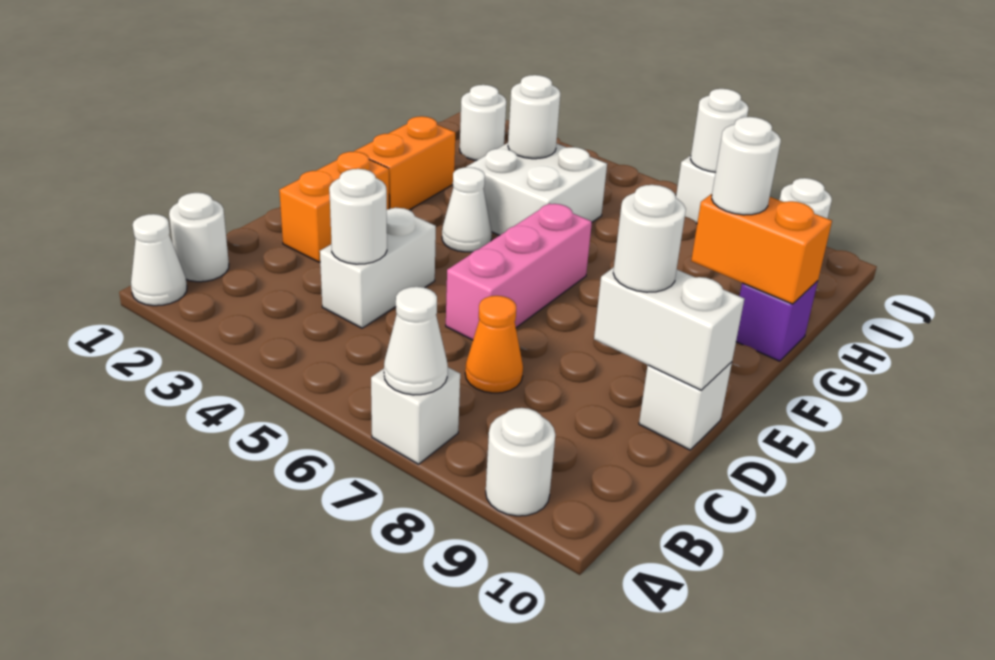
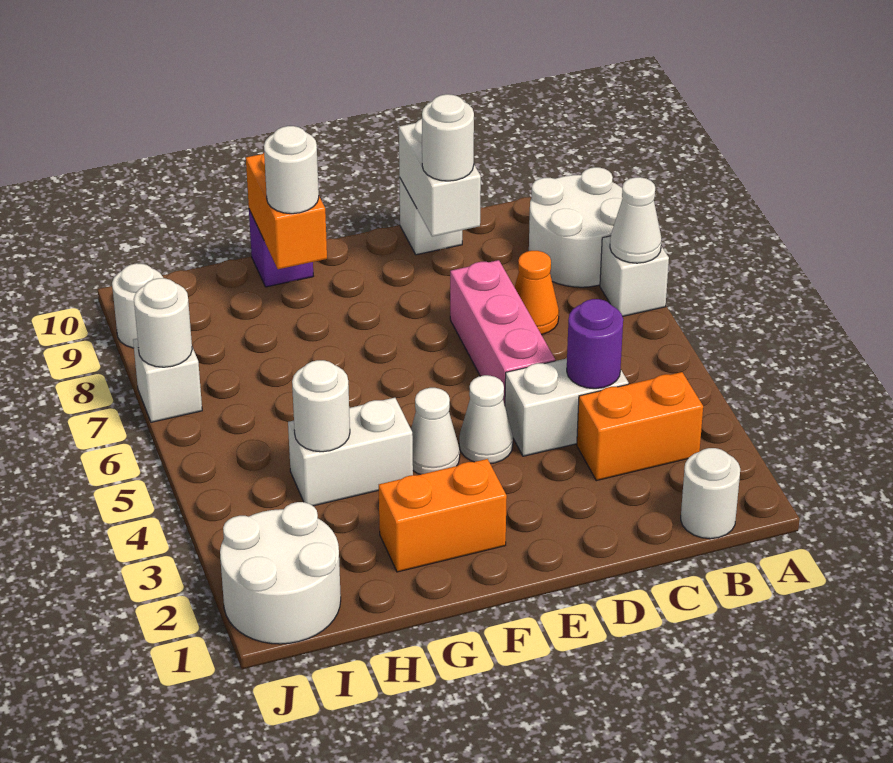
white cone A1 level 1 -> white cone E4 level 1
white round brick A9 level 1 -> white round brick A8:B9 level 1
white round brick C4 level 2 -> purple round brick C4 level 2
orange brick D2:E2 level 1 -> orange brick B3:C3 level 1
pink brick D6:F6 level 1 -> pink brick D5:D7 level 1
white brick G4:H5 level 1 -> white brick G4:H4 level 1
white round brick I2 level 1 -> white round brick I1:J2 level 1

